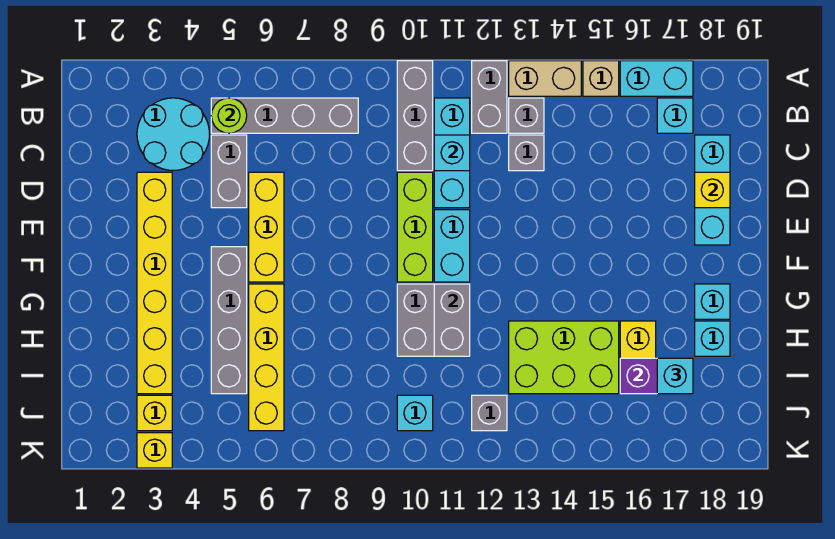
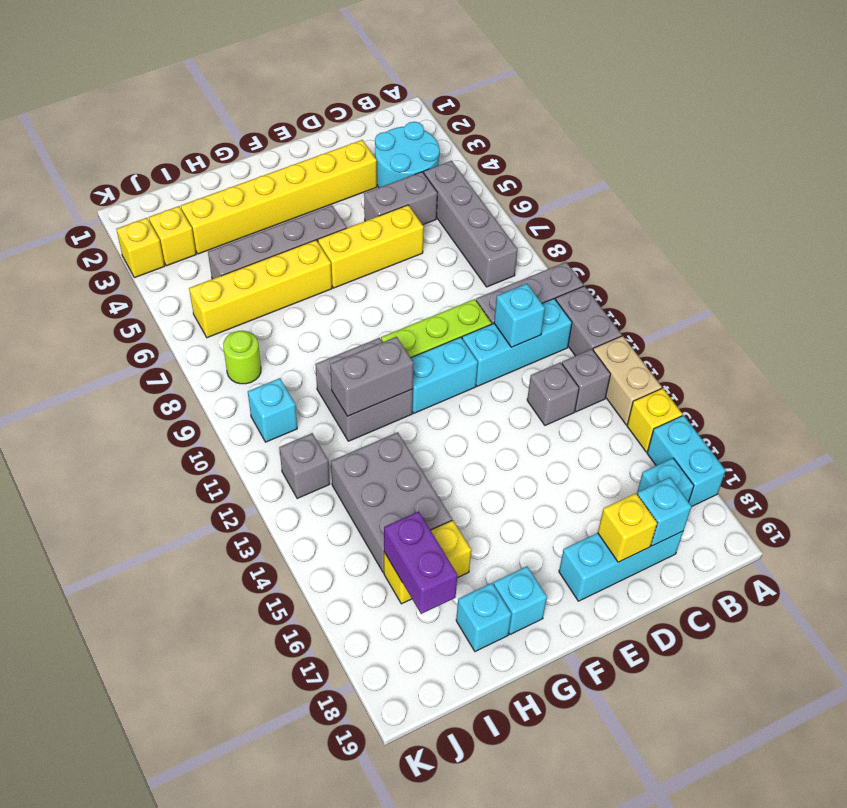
grey brick A12:B12 level 1 -> grey brick A11:A12 level 1
tan brick A15 level 1 -> yellow brick A15 level 1
lime round brick B5 level 2 -> lime round brick J8 level 1
lime brick H13:I15 level 1 -> grey brick H13:I15 level 1
cyan brick I17 level 3 -> cyan brick C18 level 2

